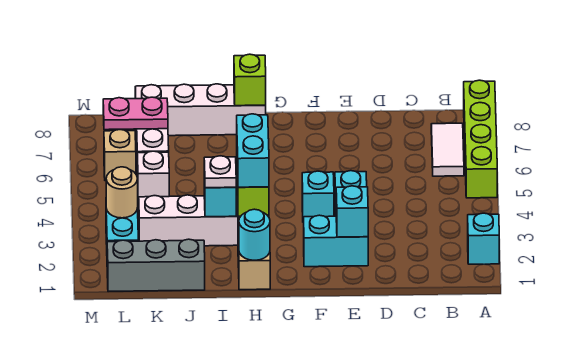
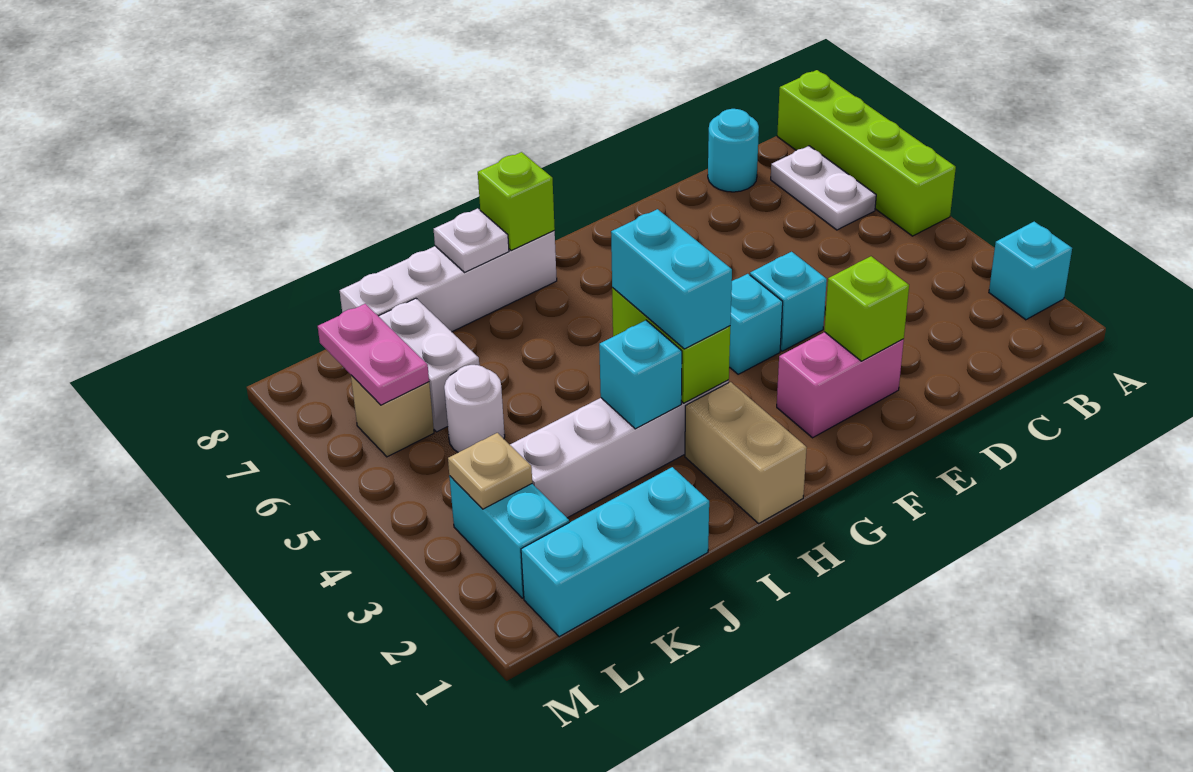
white tile B6:B7 level 1 -> white plate B6:B7 level 1
cyan brick E2:F2 level 1 -> pink brick E2:F2 level 1
cyan brick E2 level 2 -> lime brick E2 level 2
cyan round brick H1 level 2 -> cyan round brick C8 level 1
white plate I3 level 3 -> white plate I8 level 2
grey brick J1:L1 level 1 -> cyan brick J1:L1 level 1
white brick K5 level 1 -> white round brick K5 level 1
pink plate K7:L7 level 2 -> pink plate L6:L7 level 2
tan round brick L3 level 2 -> tan plate L3 level 2

